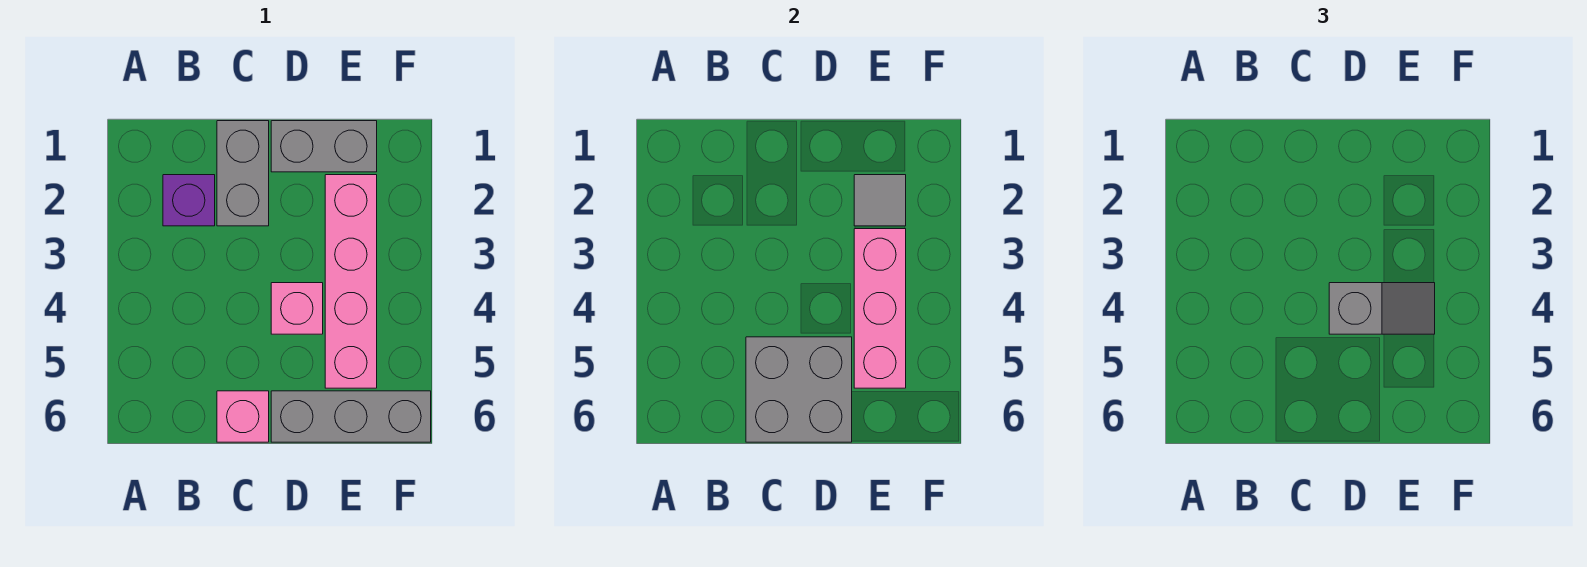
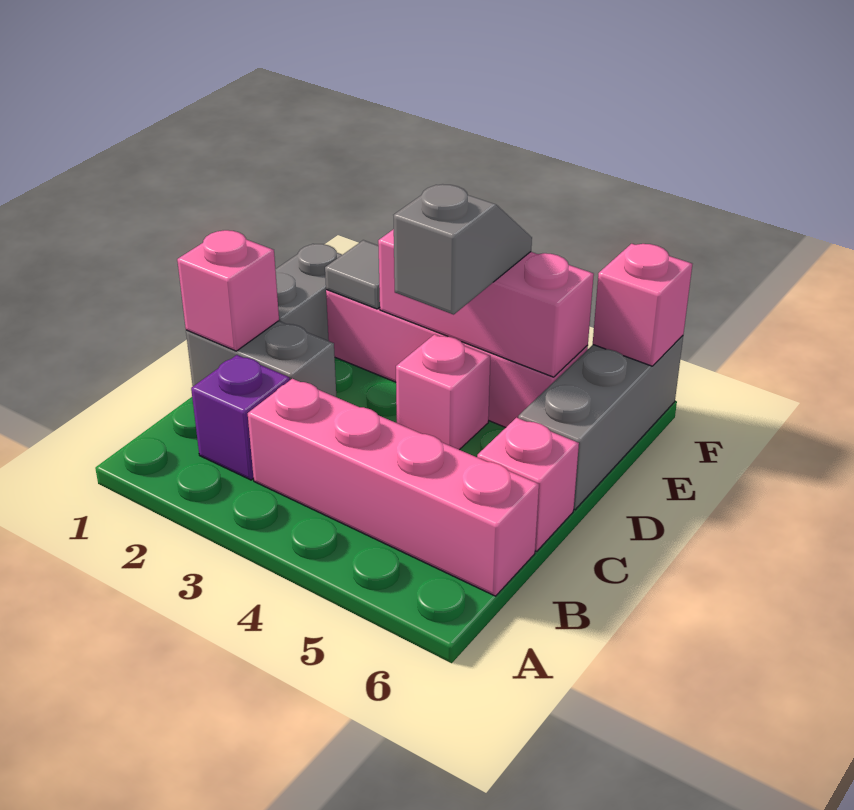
none -> pink brick B3:B6 level 1
none -> pink brick C1 level 2
grey brick C5:D6 level 2 -> none
none -> pink brick F6 level 2

